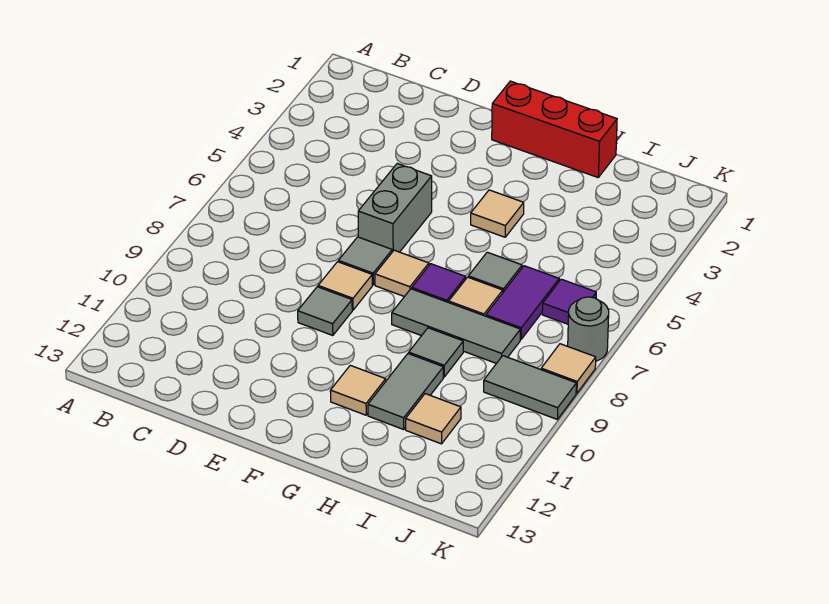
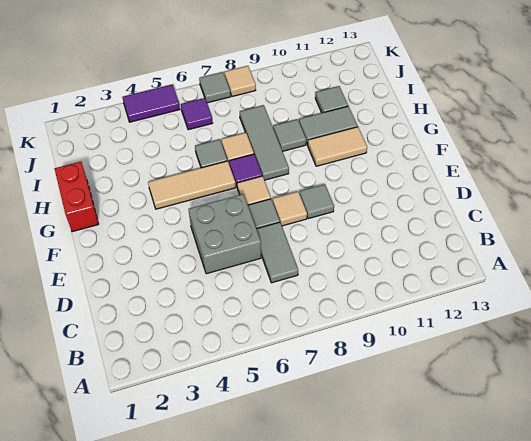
grey brick E5:E6 level 1 -> grey brick D5:E6 level 1
red brick F1:H1 level 1 -> red brick G1:H1 level 1
tan tile G4 level 1 -> tan tile G4:G6 level 1
tan tile G11 level 1 -> tan tile G10:G11 level 1
purple tile I6:I7 level 1 -> purple tile K4:K5 level 1
tan tile I11 level 1 -> grey tile I11 level 1
grey tile J9:K9 level 1 -> grey tile C7:D7 level 1
grey round brick K7 level 1 -> grey tile K7 level 1

